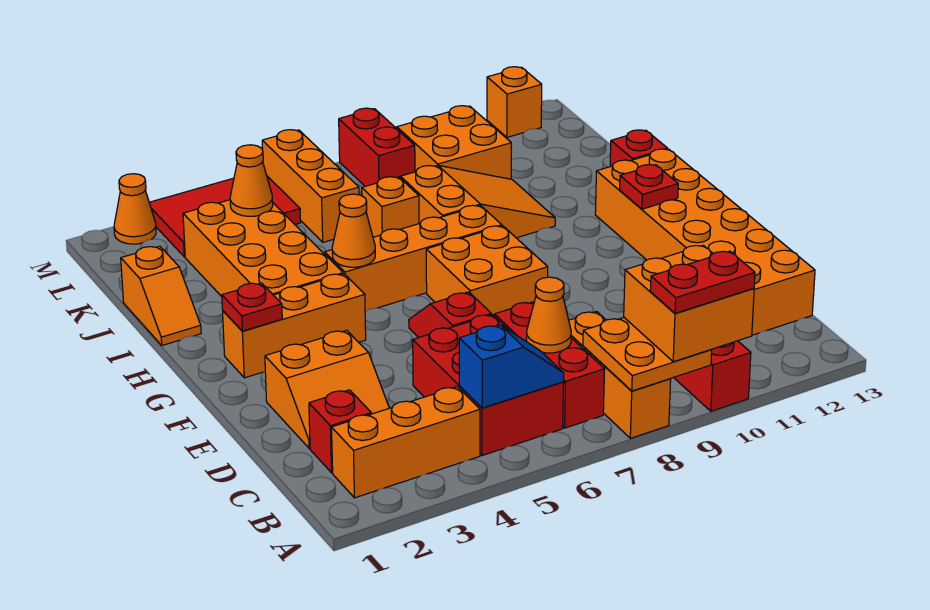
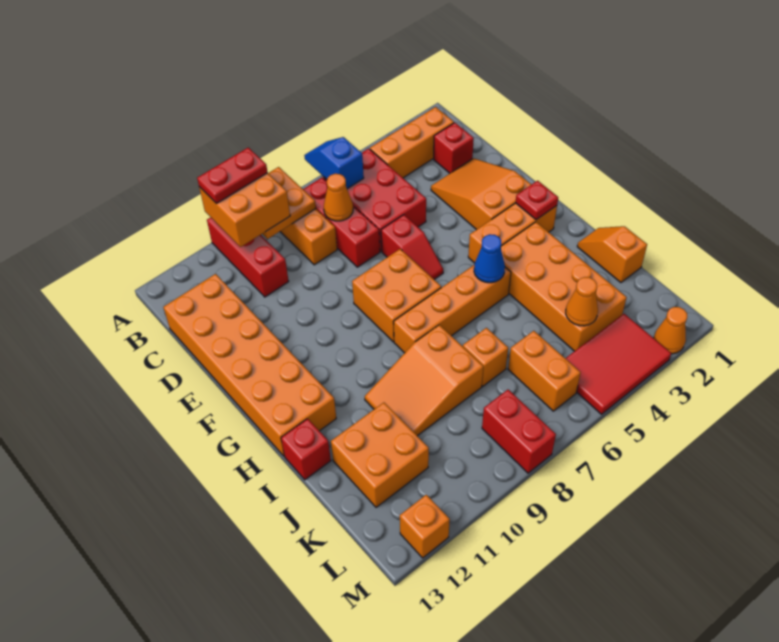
blue slope B5:B6 level 2 top 5 -> blue slope A6:B6 level 2 top B
orange slope D2:E3 level 1 top E -> orange slope D2:F3 level 1 top F
red plate G12 level 2 -> none
orange cone H5 level 2 -> blue cone H5 level 2
orange brick K6:M6 level 1 -> orange brick K6:L6 level 1
orange brick K9:L10 level 1 -> orange brick J11:K12 level 1

